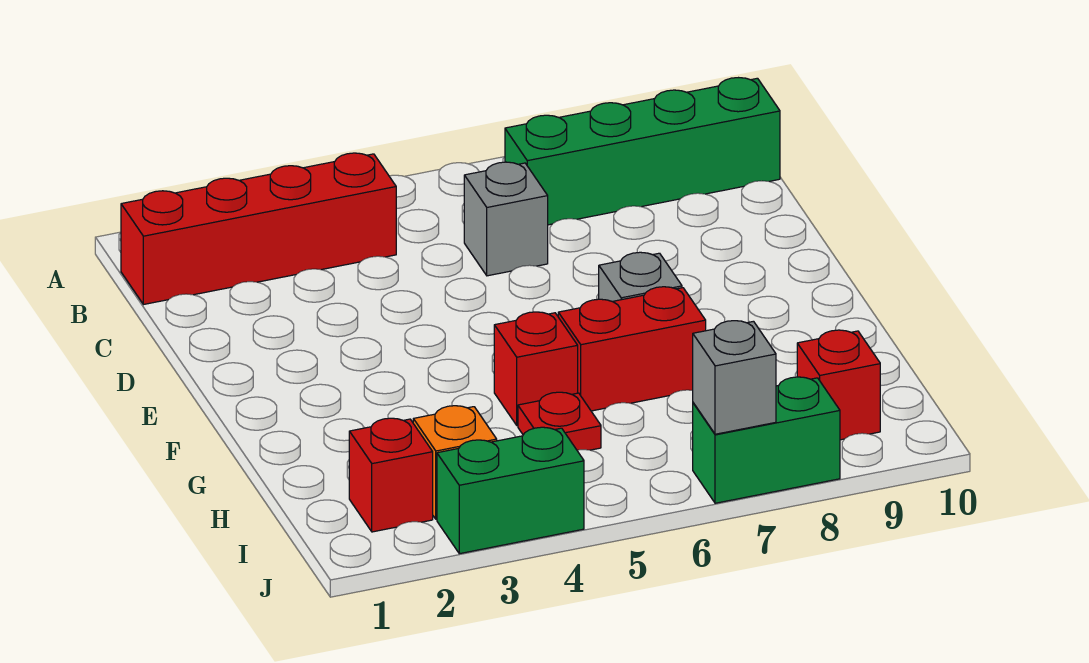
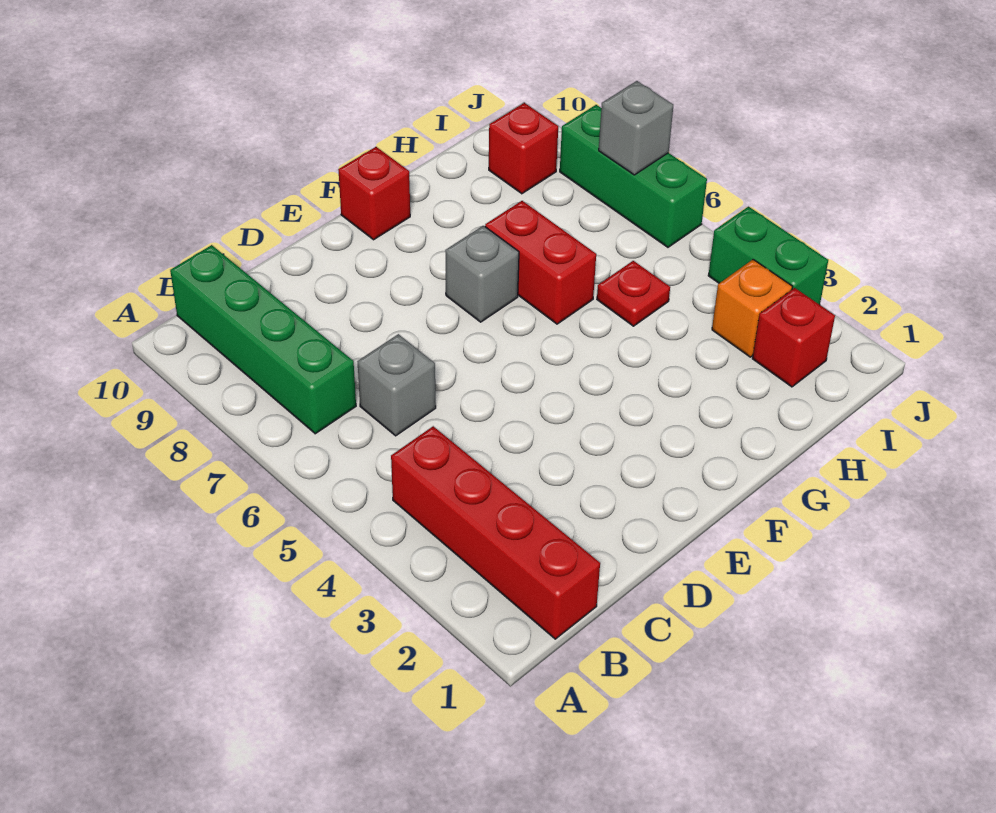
red brick G5 level 1 -> red brick F10 level 1
green brick J7:J8 level 1 -> green brick J6:J8 level 1

